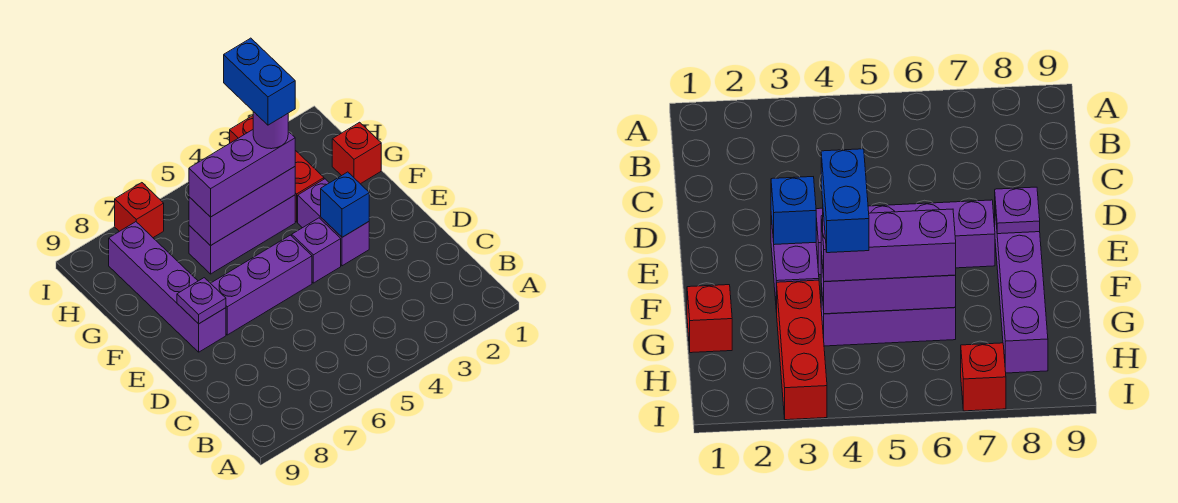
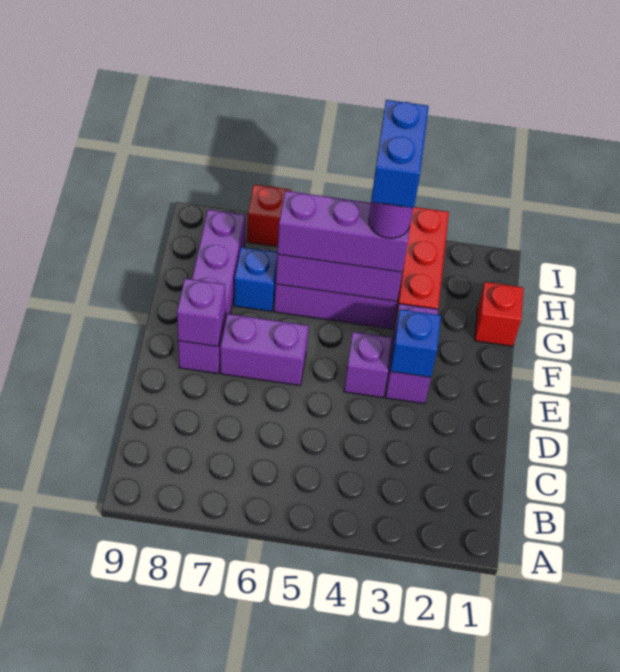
purple brick E5:E7 level 1 -> purple brick E6:E7 level 1
purple plate E8 level 2 -> purple brick E8 level 2
none -> blue brick G7 level 1

